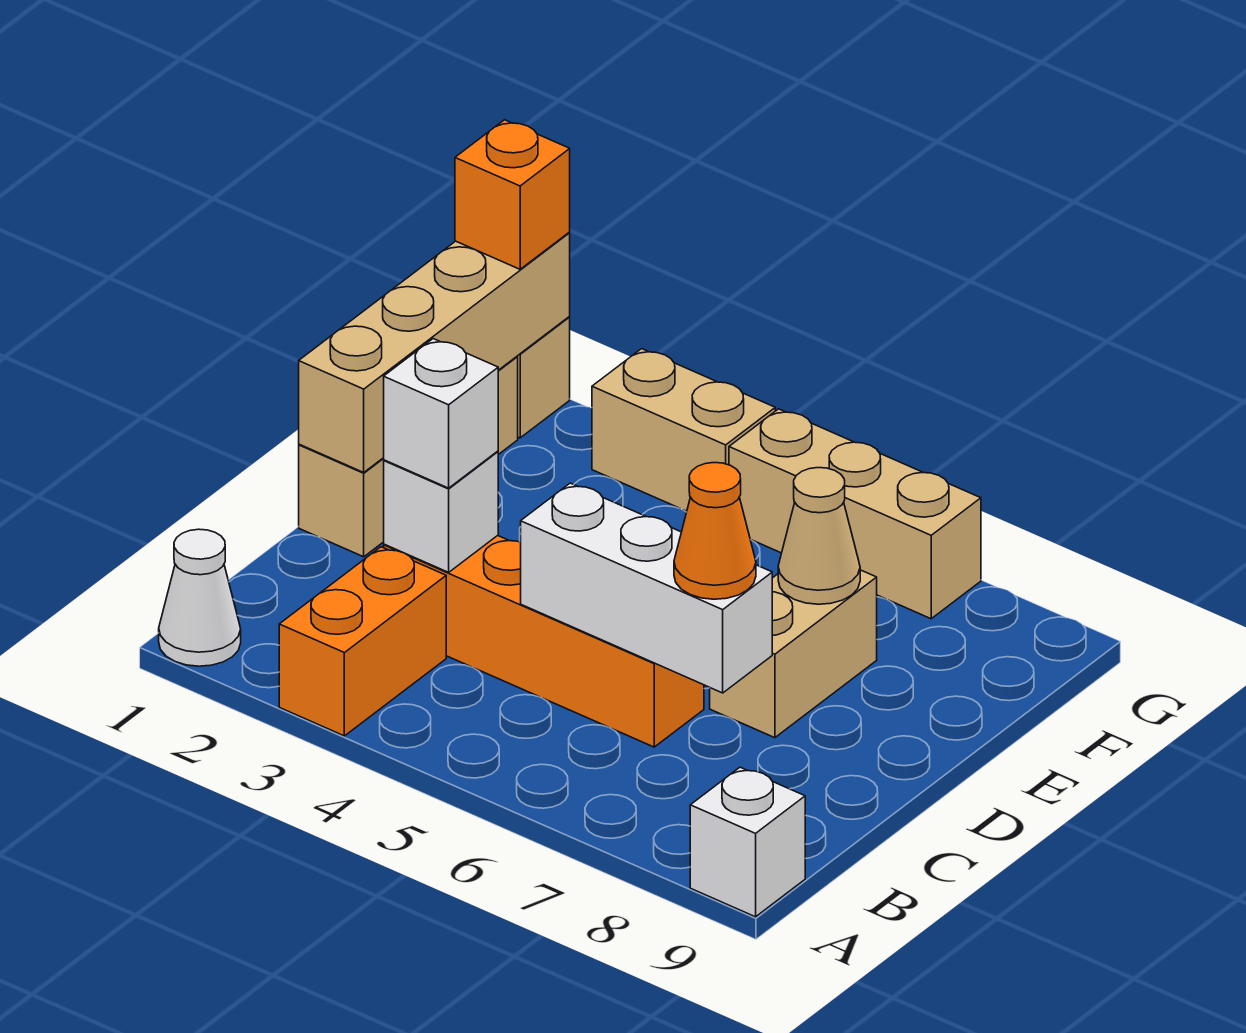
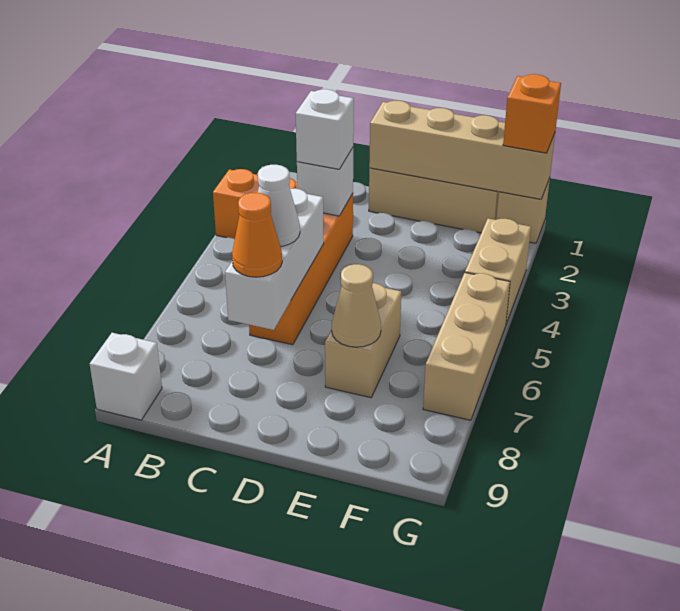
white cone A1 level 1 -> white cone C6 level 3
tan brick D7:E7 level 1 -> tan brick E6:E7 level 1

